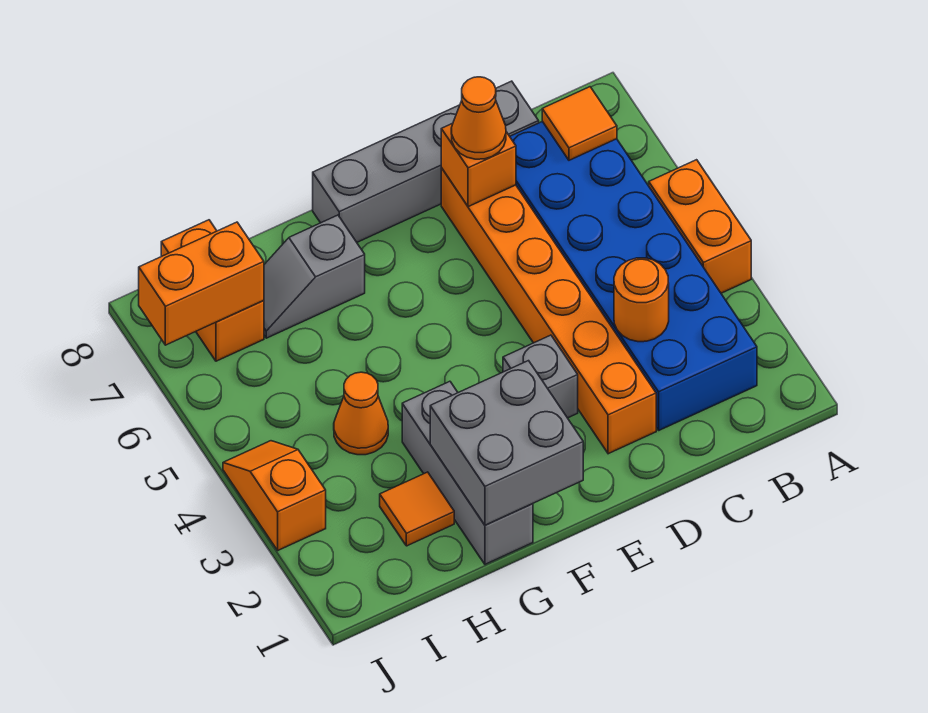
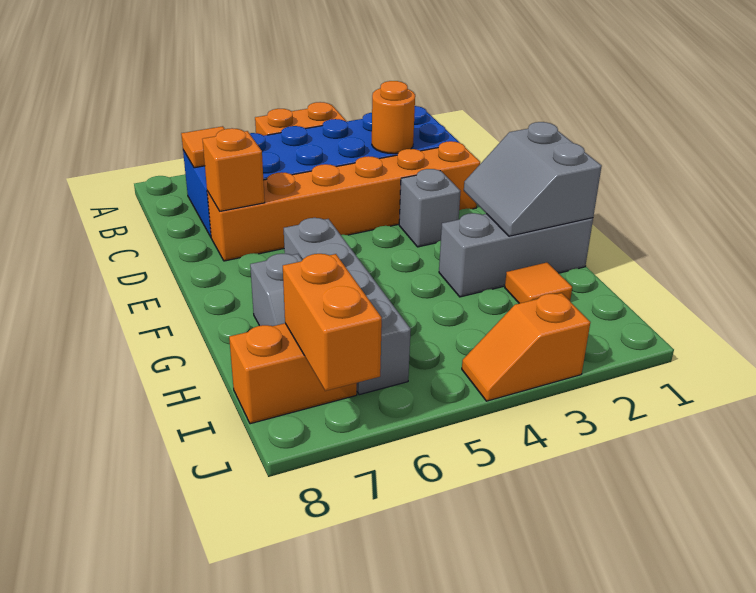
grey brick C8:F8 level 1 -> grey brick F6:I6 level 1
orange cone D7 level 3 -> none
grey brick F1:G2 level 2 -> grey slope F1:G2 level 2 top 1
orange cone H4 level 1 -> none

